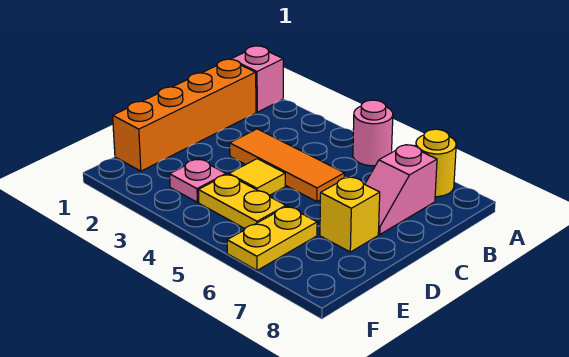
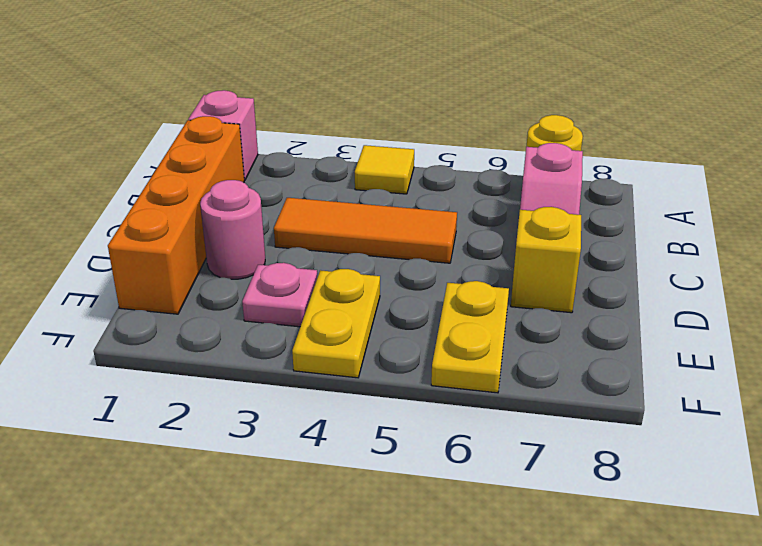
pink round brick A5 level 1 -> pink round brick D2 level 1
yellow tile D4 level 1 -> yellow tile A4 level 1
yellow plate E4:E5 level 1 -> yellow plate E4:F4 level 1

